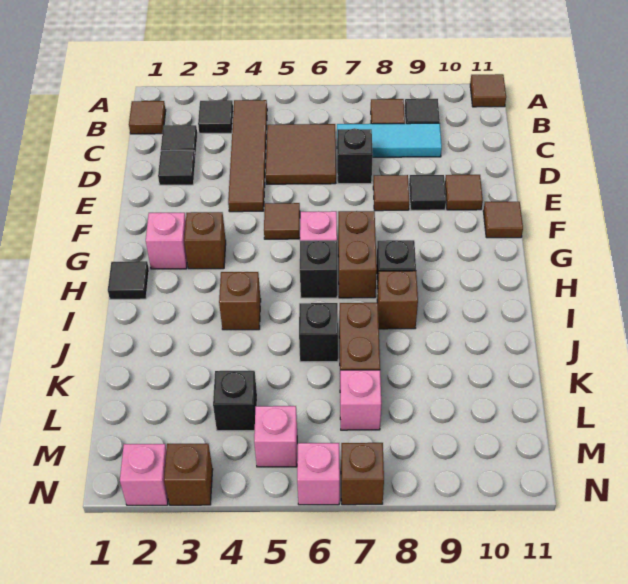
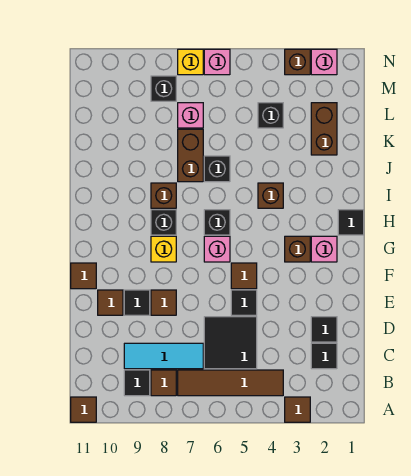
brown tile B1 level 1 -> brown tile A3 level 1
black tile B3 level 1 -> black tile E5 level 1
brown tile B4:E4 level 1 -> brown tile B4:B7 level 1
brown tile C5:D6 level 1 -> black tile C5:D6 level 1
black brick D7 level 1 -> black brick M8 level 1
brown brick G7:H7 level 1 -> brown brick K2:L2 level 1
none -> yellow brick G8 level 1
pink brick M5 level 1 -> none
brown brick N7 level 1 -> yellow brick N7 level 1

